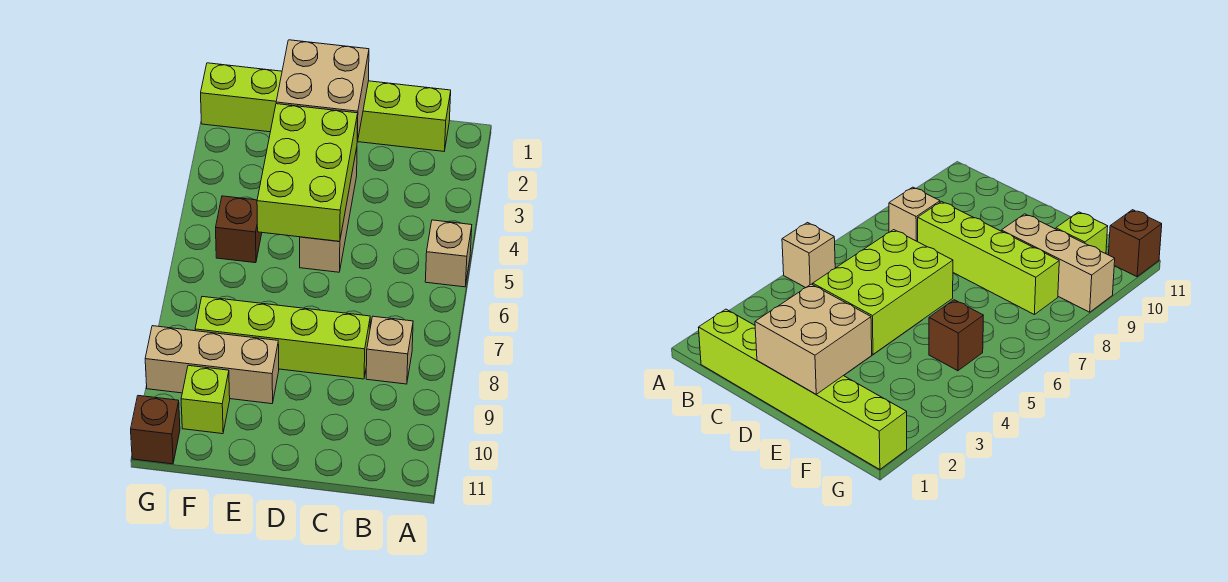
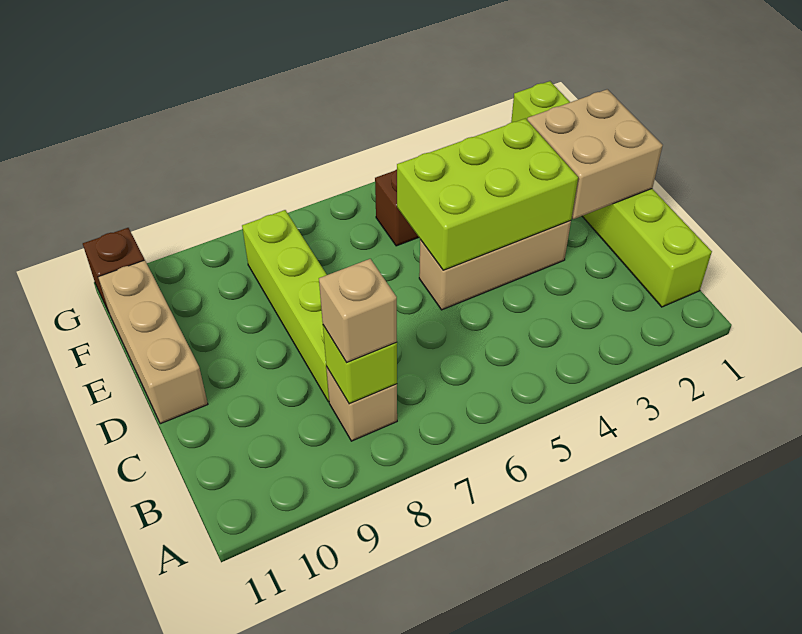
tan brick A5 level 1 -> tan brick B8 level 3
tan brick E9:G9 level 1 -> tan brick D11:F11 level 1
lime brick F10 level 1 -> lime brick B8 level 2

